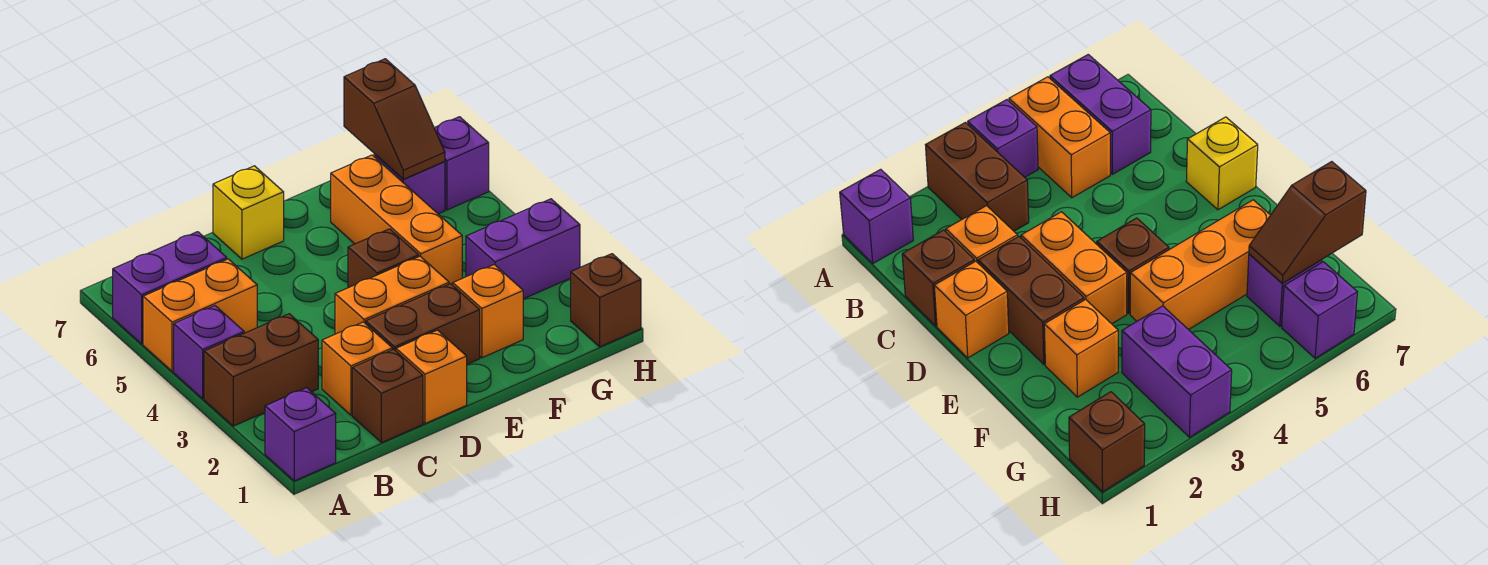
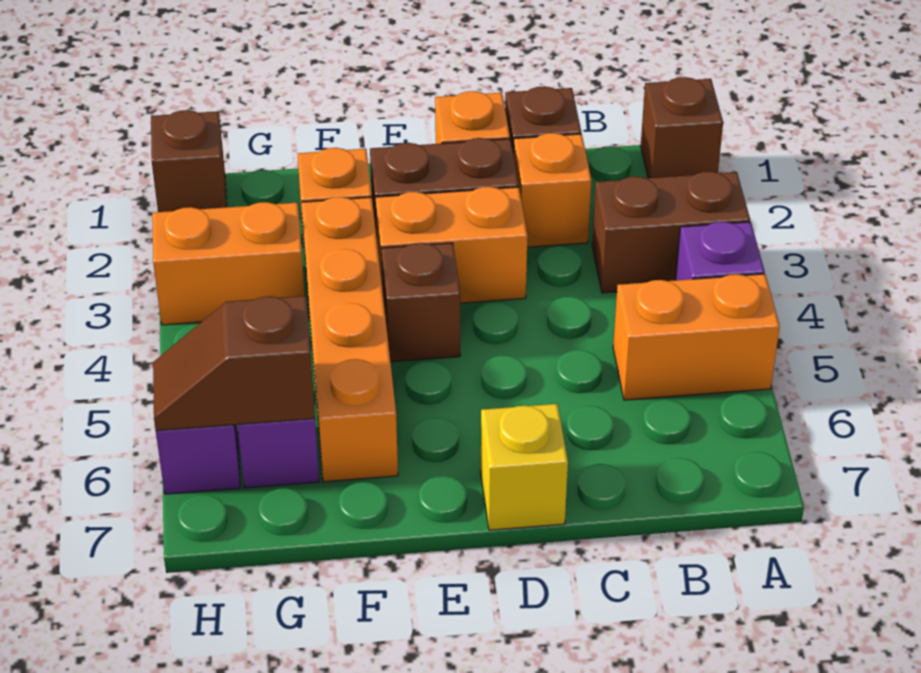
purple brick A1 level 1 -> brown brick A1 level 1
purple brick A6:B6 level 1 -> none
orange brick F4:F6 level 1 -> orange brick F3:F6 level 1
purple brick G3:H3 level 1 -> orange brick G3:H3 level 1
brown slope G6:G7 level 2 top 7 -> brown slope G6:H6 level 2 top G

